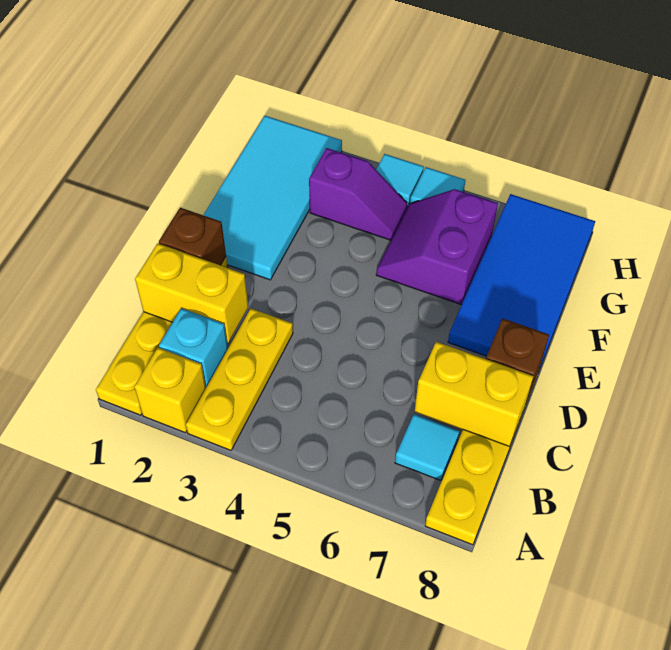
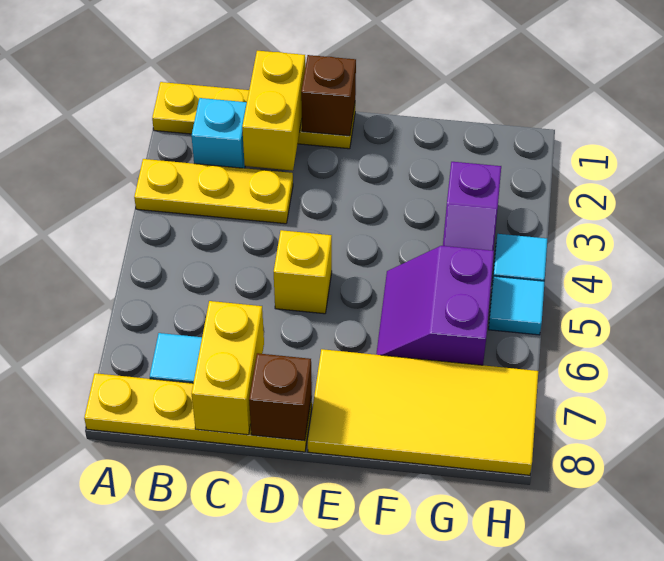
yellow brick A2 level 1 -> yellow brick D5 level 1
cyan tile E1:H2 level 1 -> none
blue tile E7:H8 level 1 -> yellow tile E7:H8 level 1
purple slope F5:G6 level 1 top 6 -> purple slope F5:G6 level 1 top G

